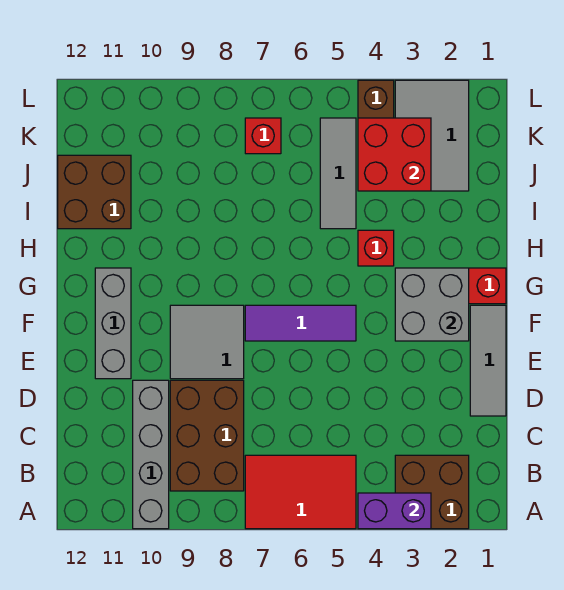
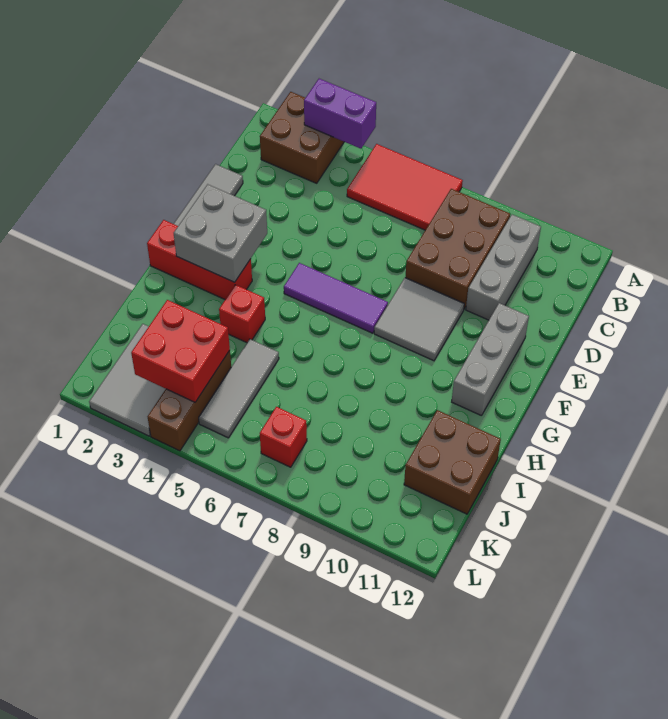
grey brick A10:D10 level 1 -> grey brick B10:D10 level 1

